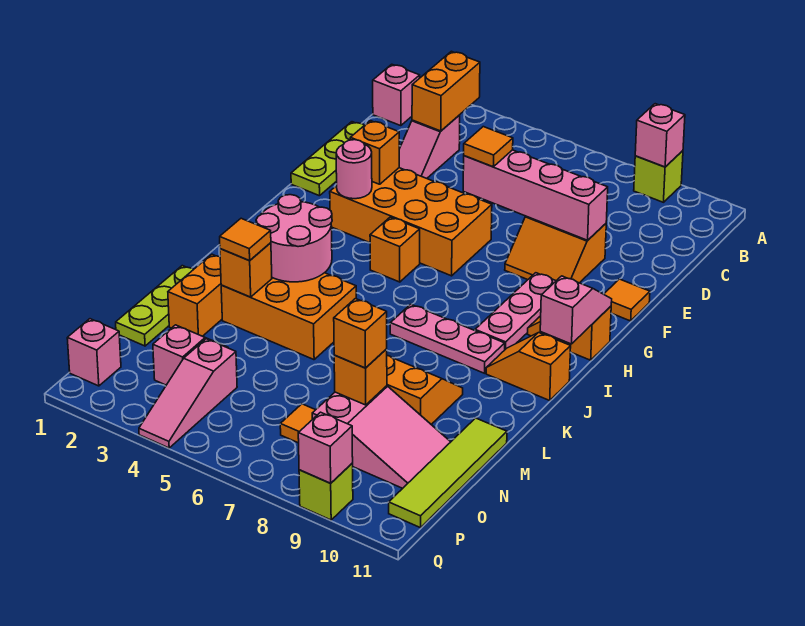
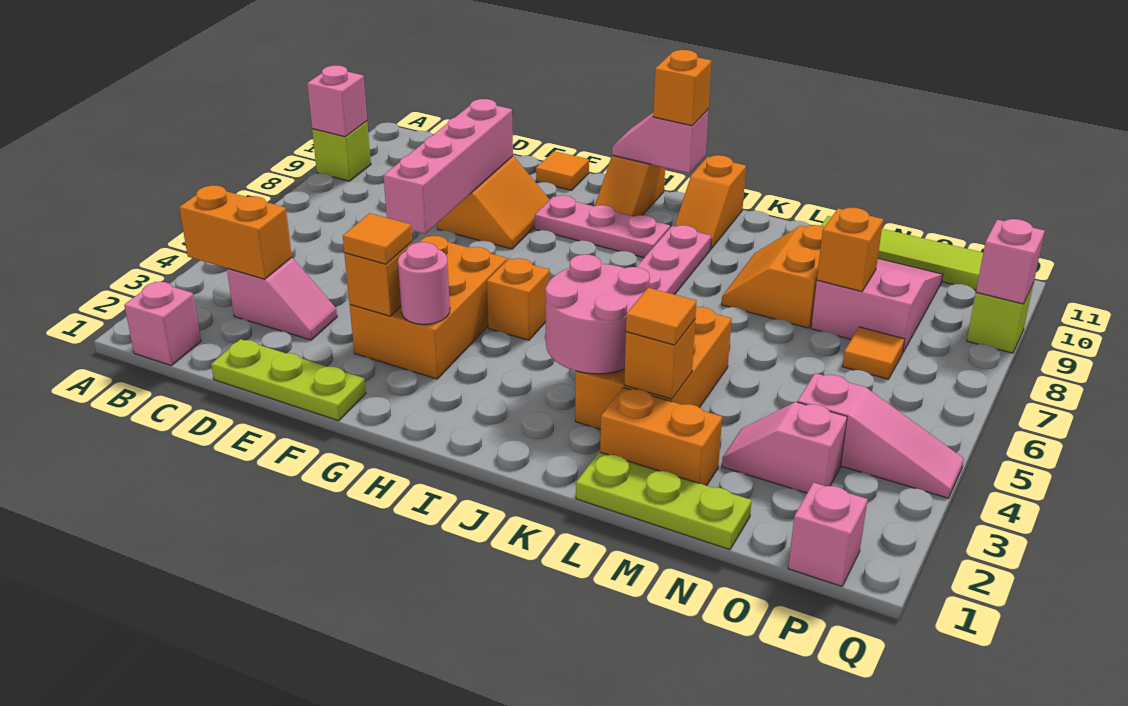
orange tile E6 level 3 -> orange tile F3 level 3
orange brick F3:G6 level 1 -> orange brick F3:G5 level 1
orange brick N8 level 3 -> orange brick I11 level 3

